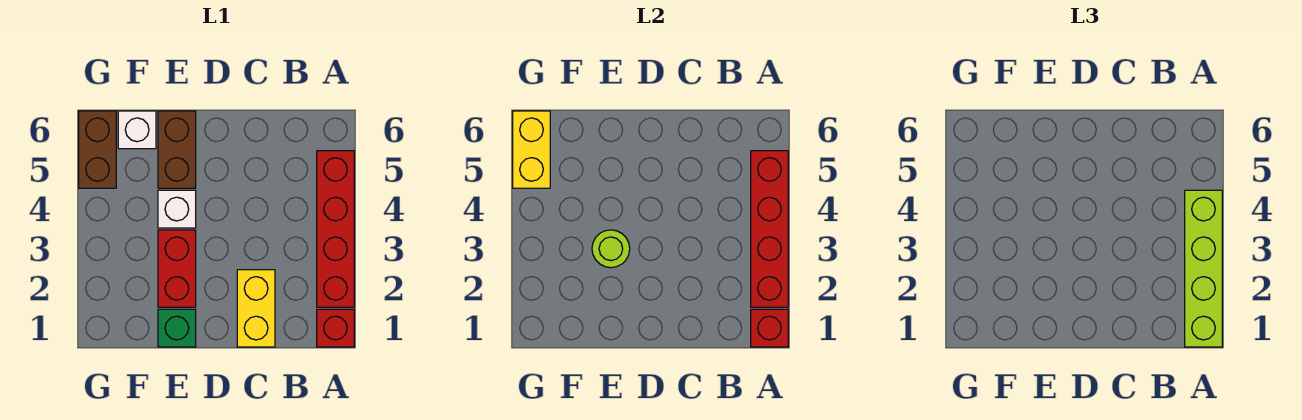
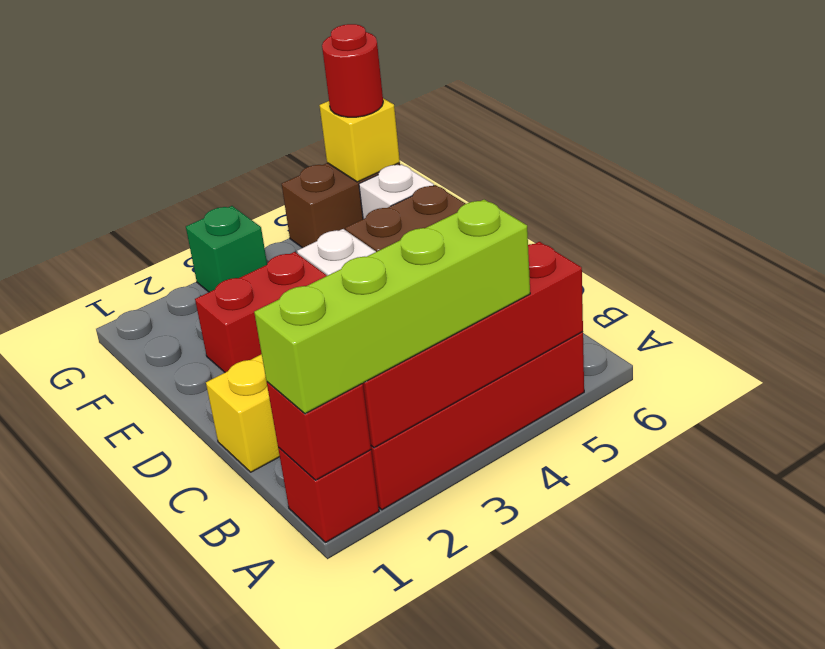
green brick E1 level 1 -> green brick G3 level 1
lime round brick E3 level 2 -> none
yellow brick G5:G6 level 2 -> yellow brick G6 level 2
none -> red round brick G6 level 3

